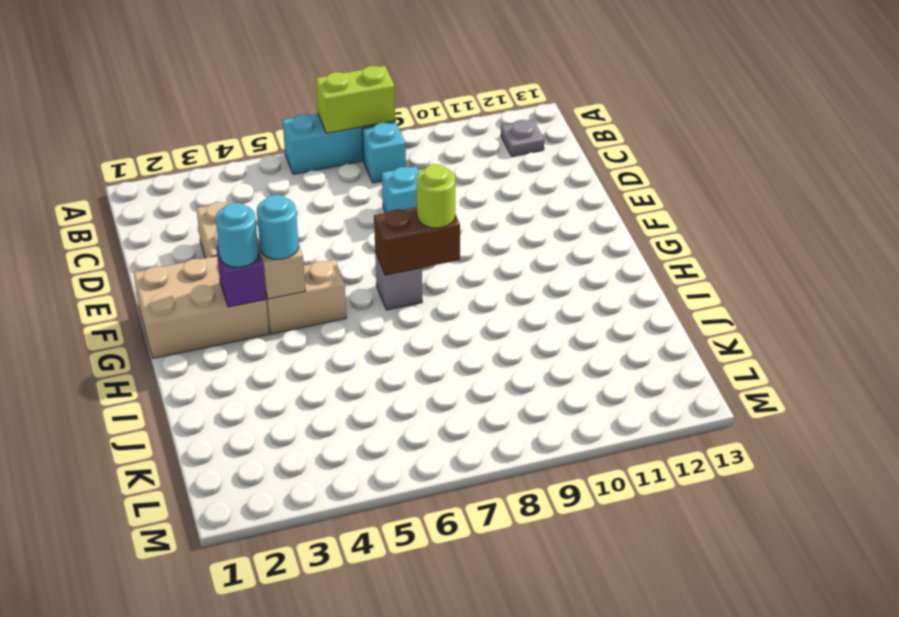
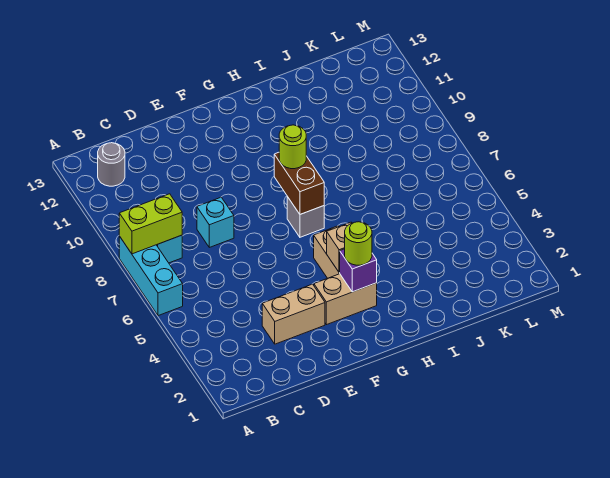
lime brick A7:A8 level 2 -> lime brick A8:B8 level 2
grey plate B12 level 1 -> grey round brick B12 level 1
tan brick F1:G3 level 1 -> tan brick F3:G3 level 1
cyan round brick G3 level 3 -> lime round brick G3 level 3
cyan round brick G4 level 3 -> none

